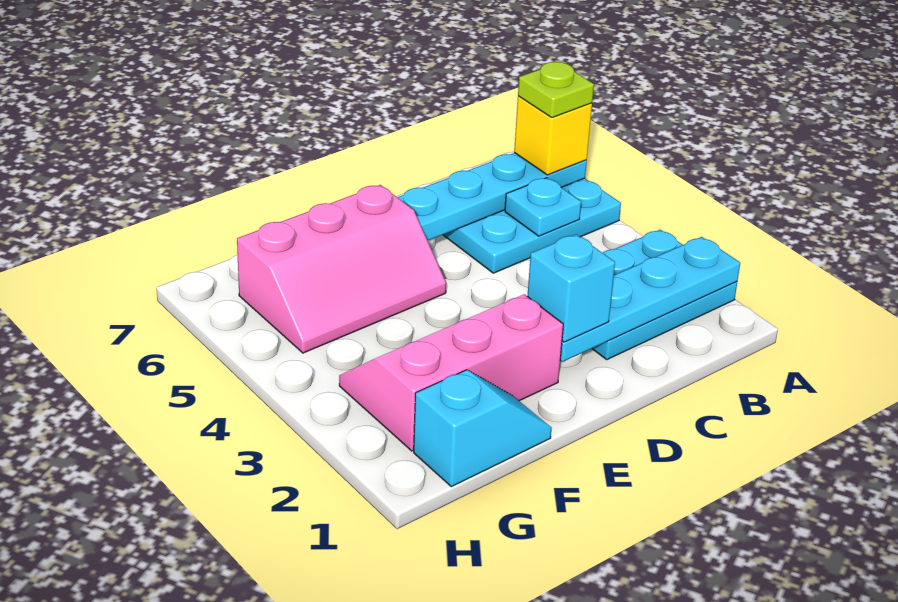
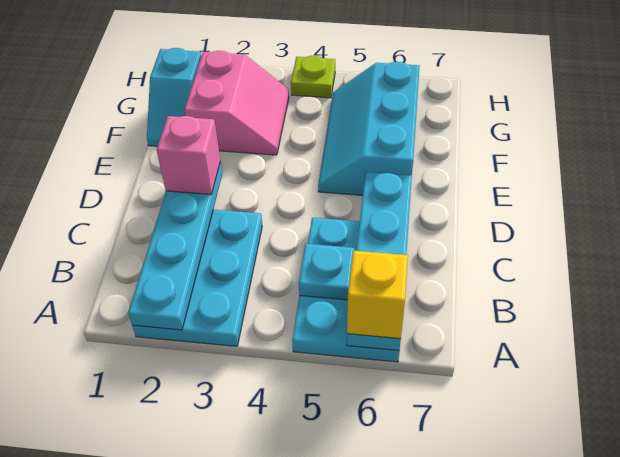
lime plate A6 level 4 -> lime plate H4 level 1
cyan brick D2 level 3 -> pink brick D2 level 3
pink slope E2:G3 level 1 top 2 -> pink slope F2:G3 level 1 top 2
pink slope E5:G6 level 1 top 6 -> cyan slope E5:G6 level 1 top 6

